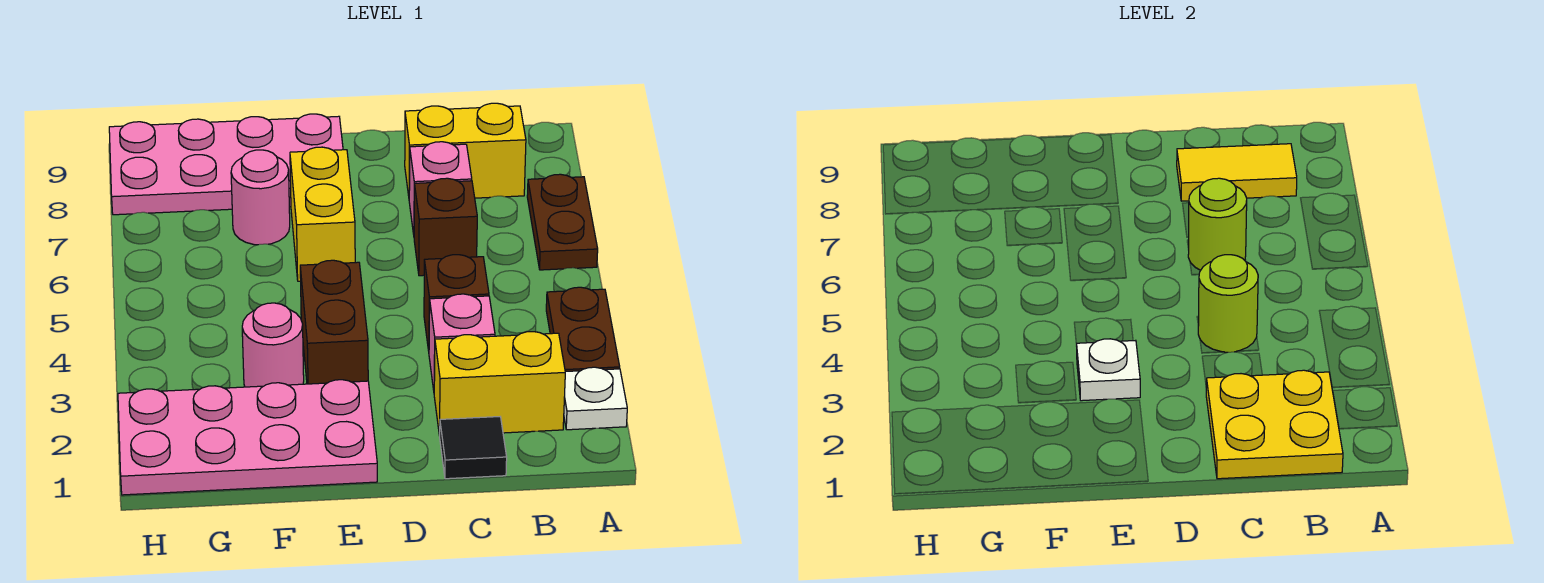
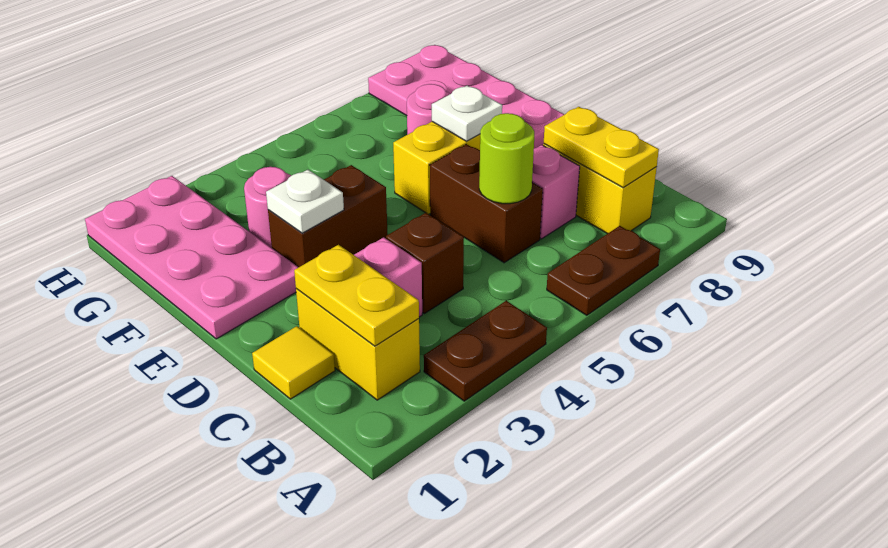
white plate A2 level 1 -> white plate E7 level 2
yellow plate B1:C2 level 2 -> yellow plate B2:C2 level 2
yellow tile B8:C8 level 2 -> yellow plate B8:C8 level 2
black tile C1 level 1 -> yellow tile C1 level 1
lime round brick C4 level 2 -> none
brown brick C6 level 1 -> brown brick C6:D6 level 1

